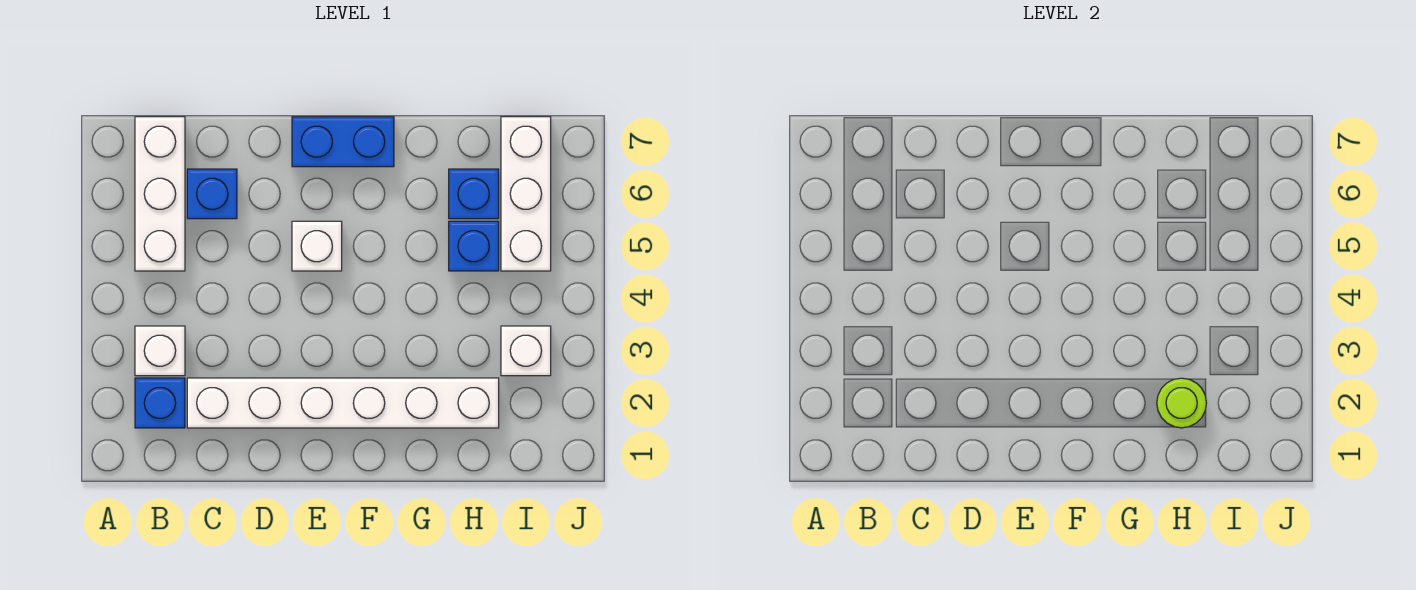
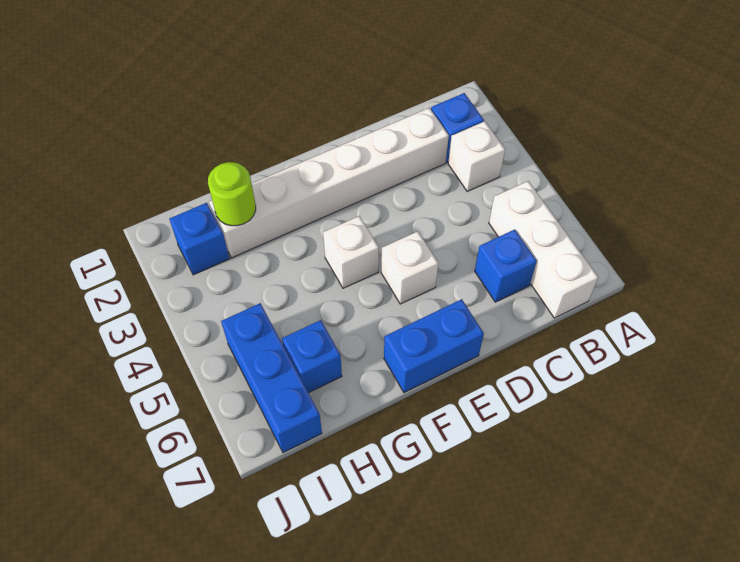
blue brick H5 level 1 -> blue brick I2 level 1
white brick I3 level 1 -> white brick F4 level 1
white brick I5:I7 level 1 -> blue brick I5:I7 level 1

